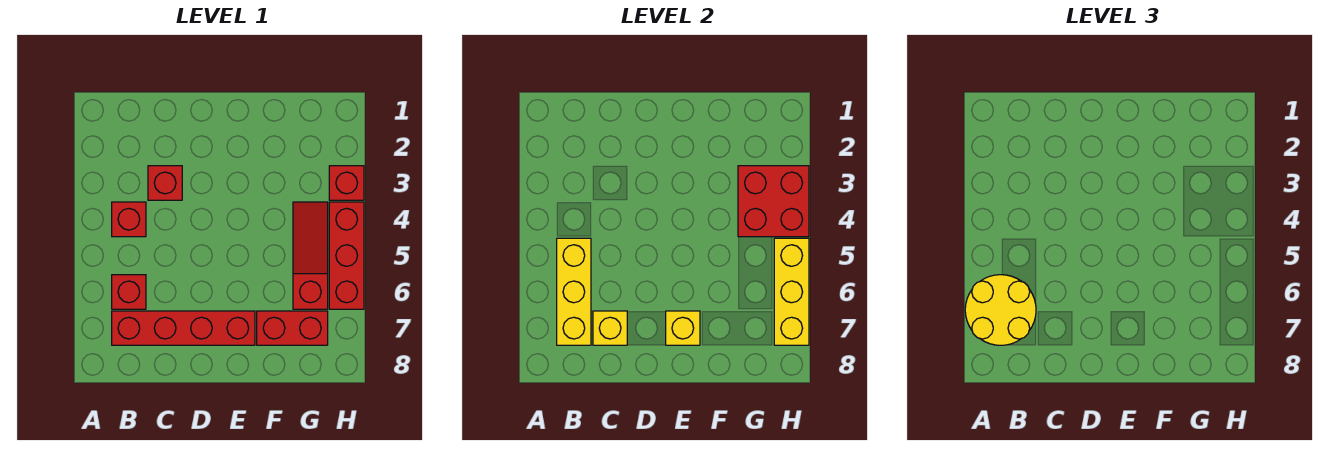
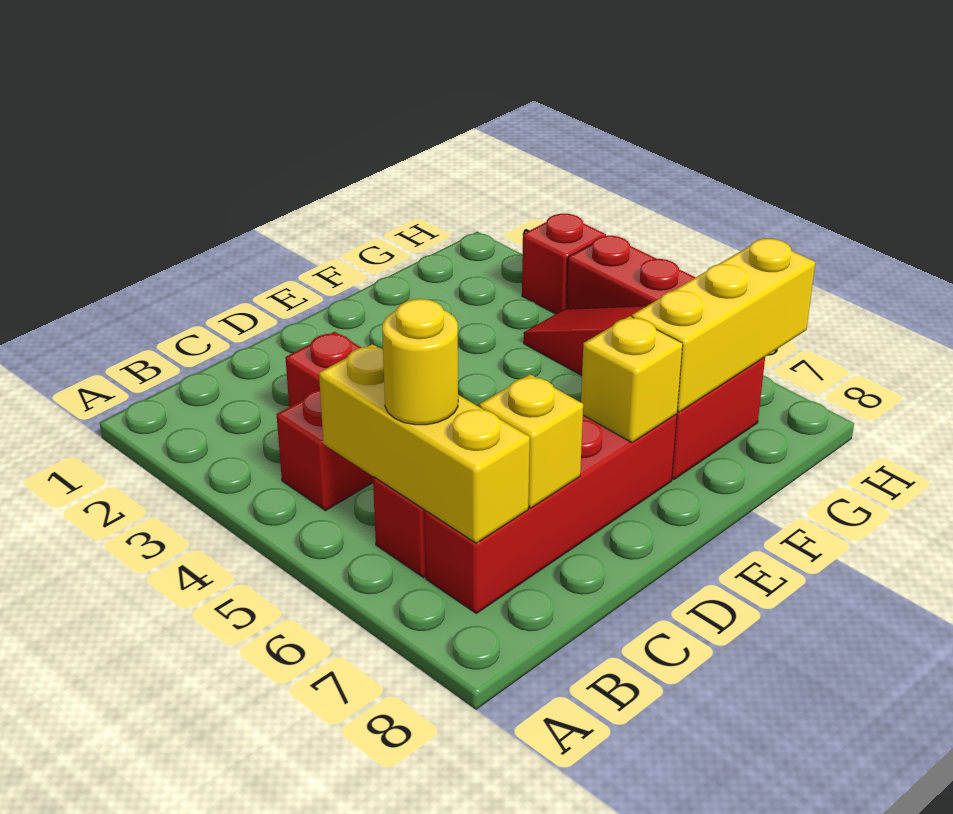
yellow round brick A6:B7 level 3 -> yellow round brick B6 level 3
red brick G3:H4 level 2 -> none
yellow brick H5:H7 level 2 -> yellow brick F7:H7 level 2

